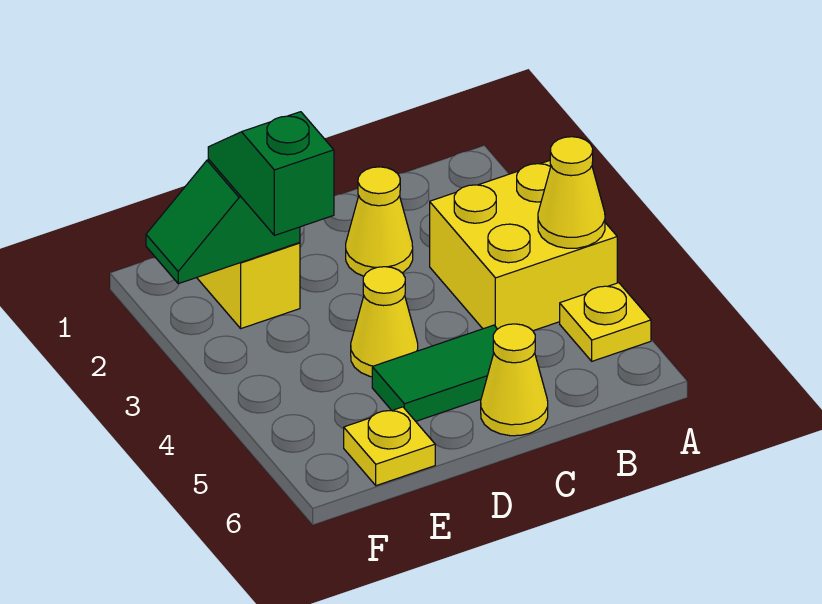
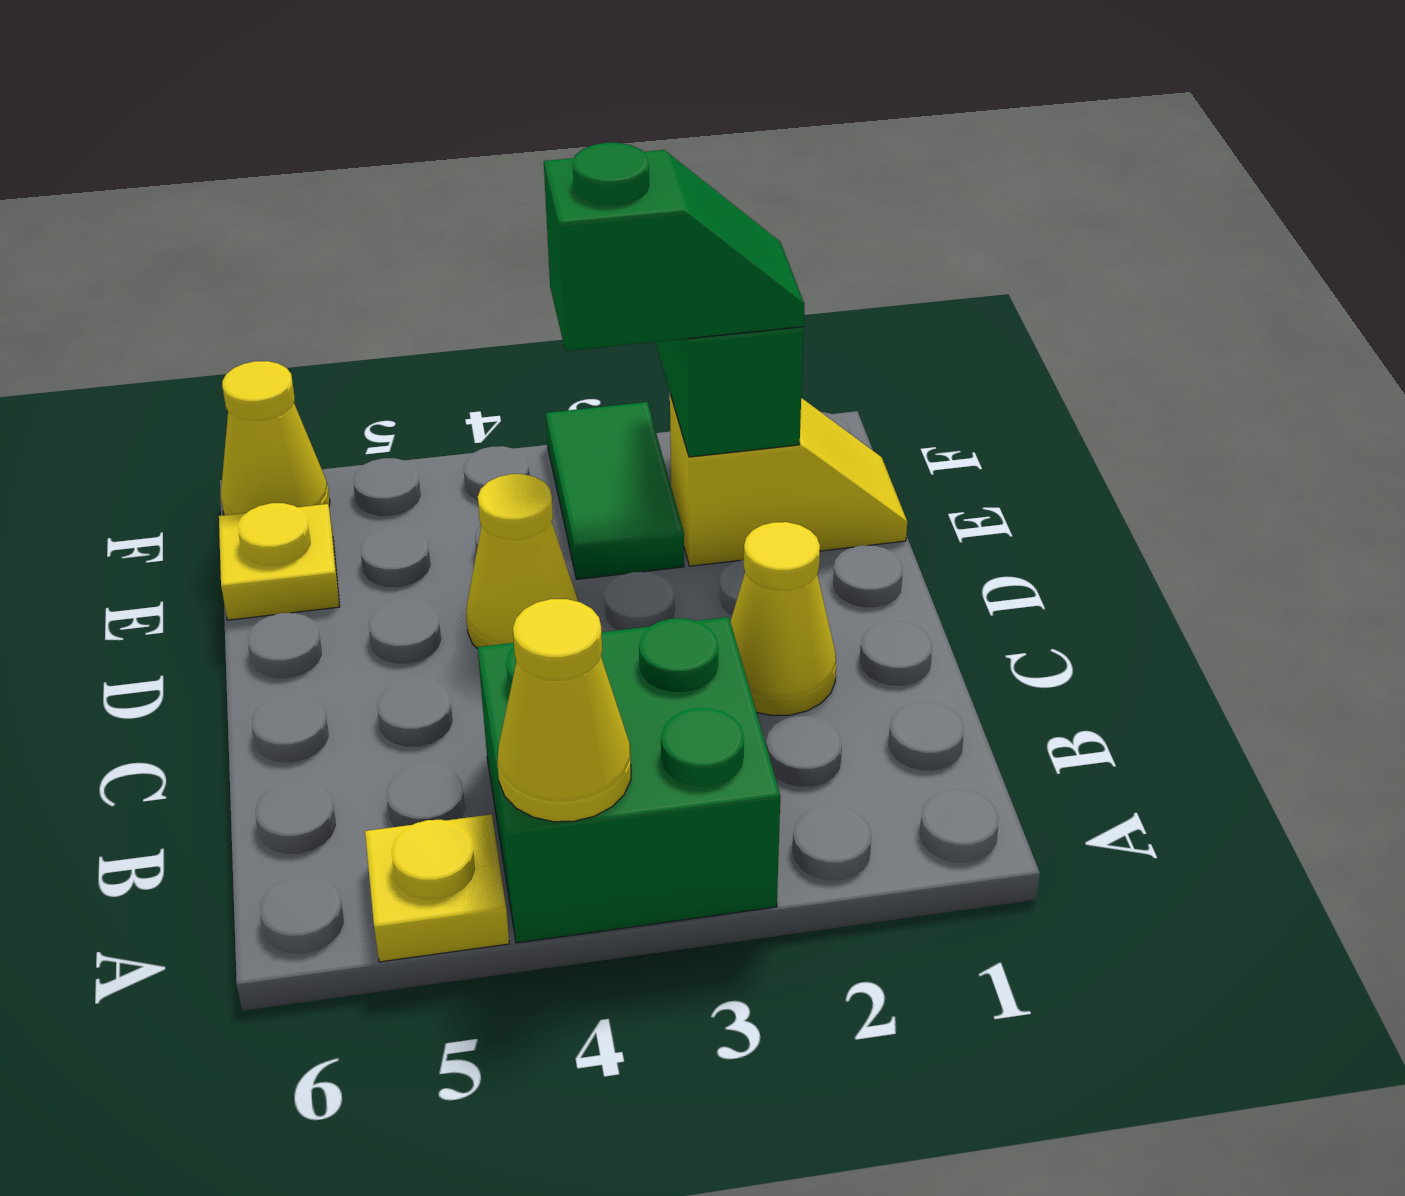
yellow brick A3:B4 level 1 -> green brick A3:B4 level 1
green tile C5:D5 level 1 -> green tile E3:F3 level 1
yellow cone C6 level 1 -> yellow cone F6 level 1

